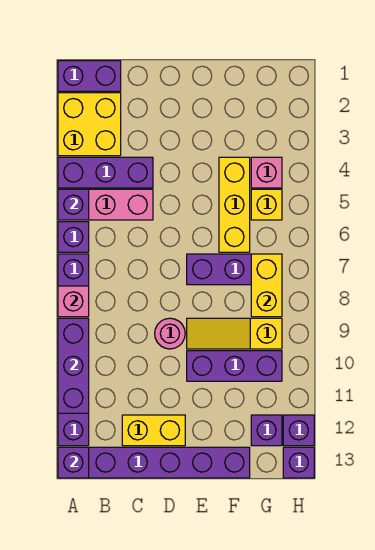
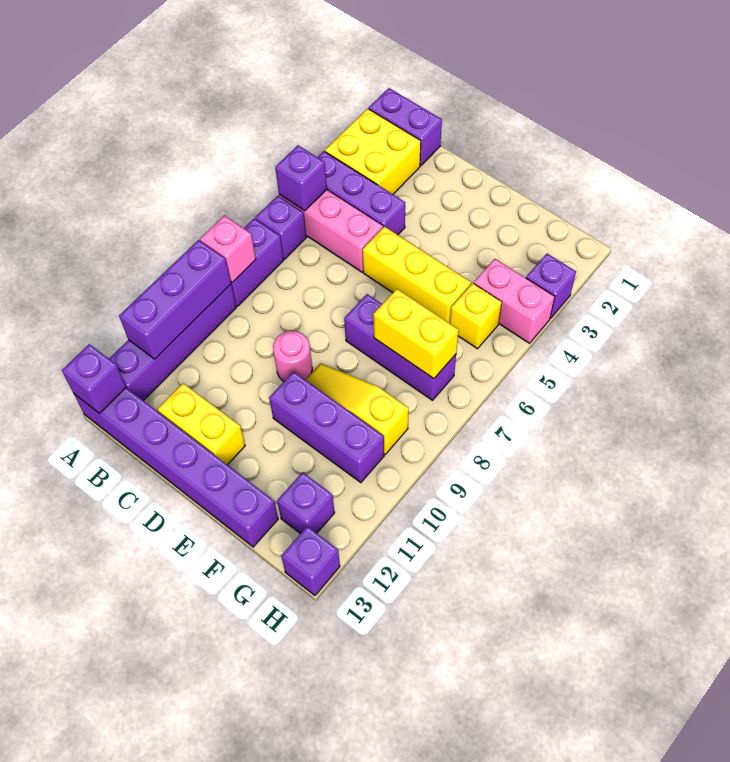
yellow brick F4:F6 level 1 -> yellow brick D5:F5 level 1
pink brick G4 level 1 -> pink brick G4:H4 level 1
yellow brick G7:G8 level 2 -> yellow brick F7:G7 level 2
purple brick H12 level 1 -> purple brick H3 level 1

